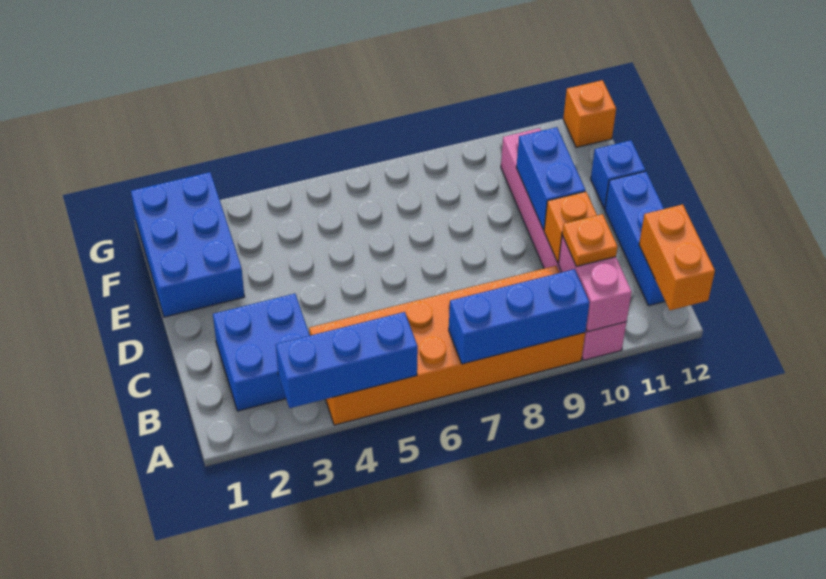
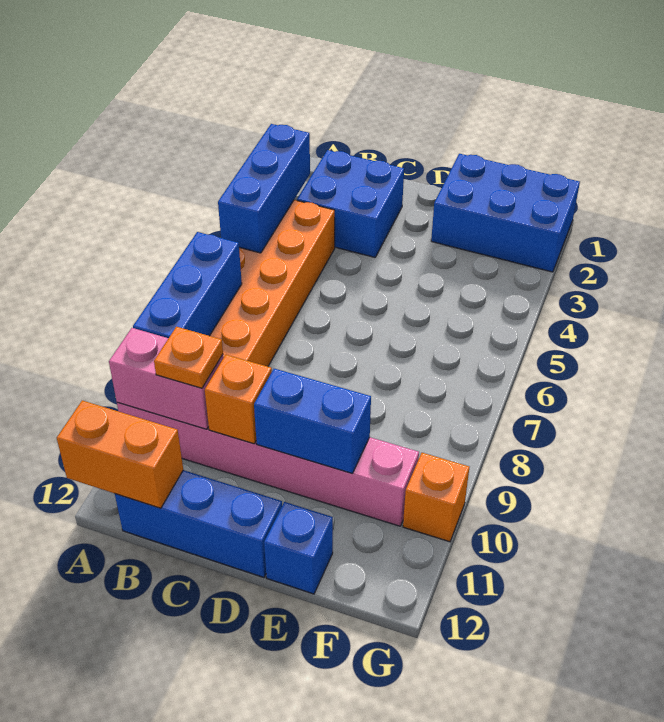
orange brick G12 level 1 -> orange brick G10 level 1

